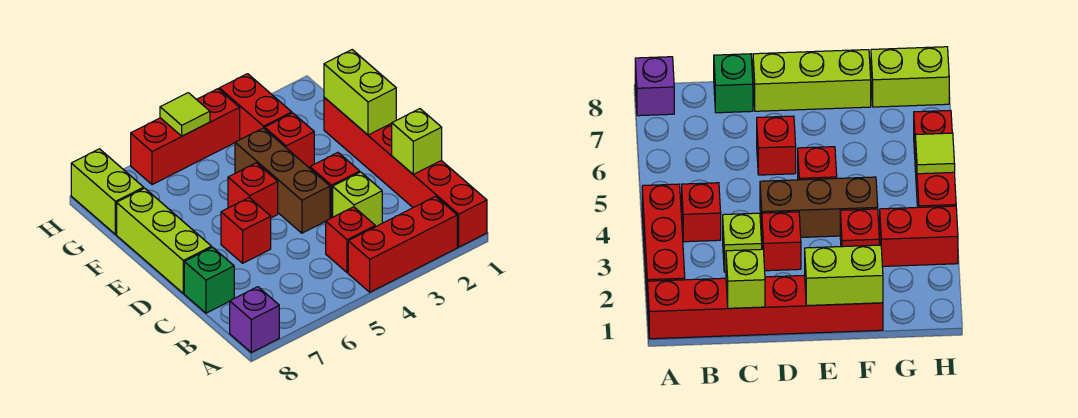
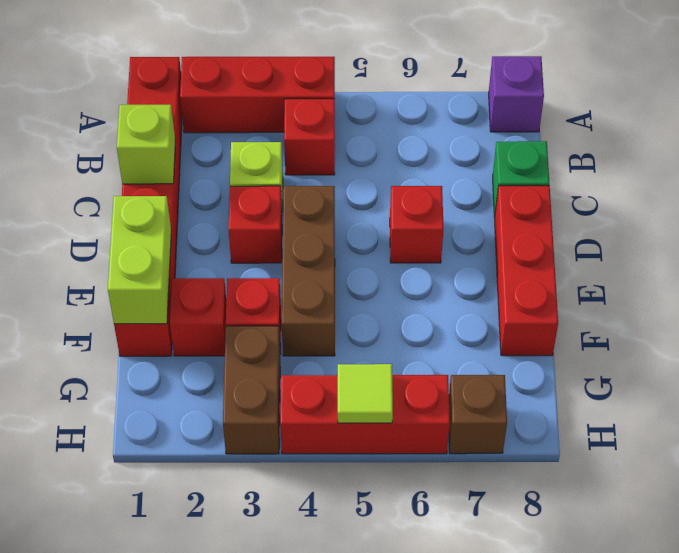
lime brick D8:F8 level 1 -> red brick D8:F8 level 1
red brick E5 level 1 -> red brick F2 level 1
red brick G3:H3 level 1 -> brown brick G3:H3 level 1
lime brick G8:H8 level 1 -> none
none -> brown brick H7 level 1

